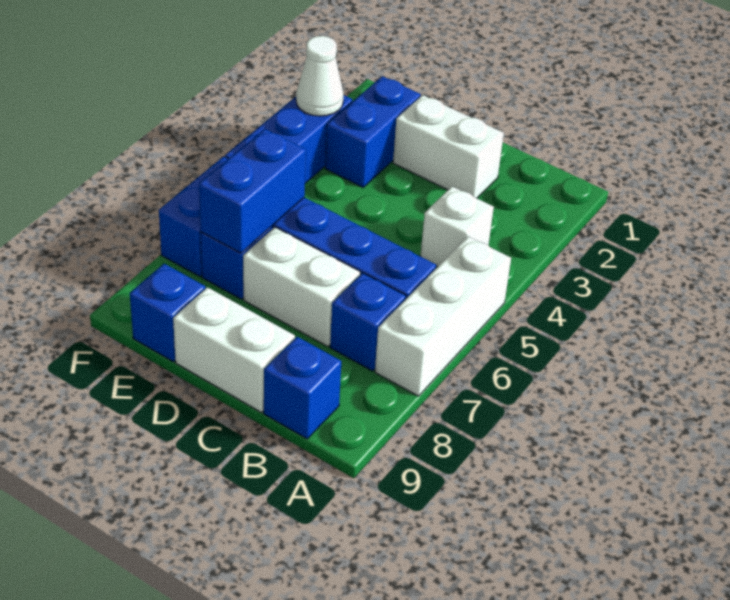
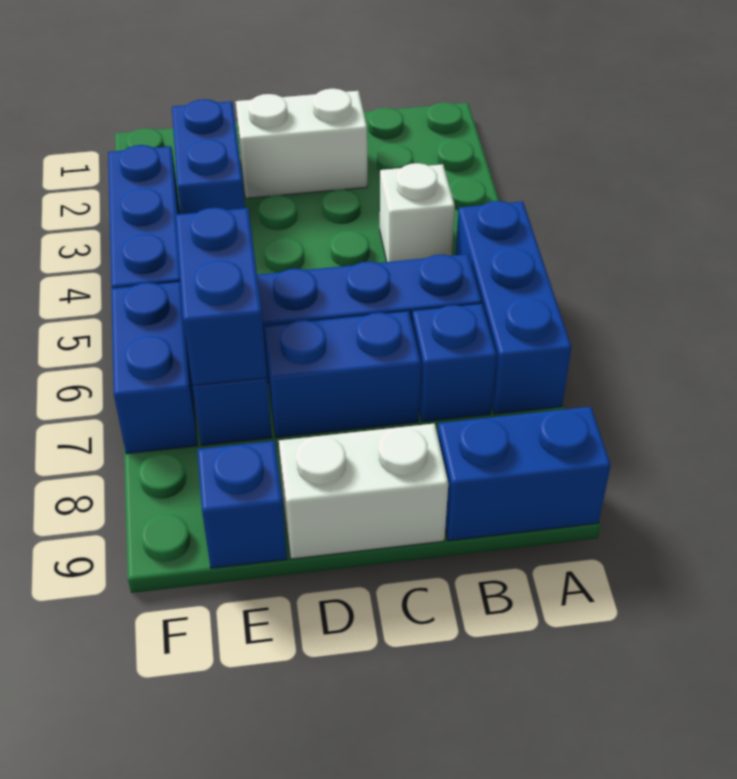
white brick A5:A7 level 1 -> blue brick A5:A7 level 1
blue brick B9 level 1 -> blue brick A9:B9 level 1
white brick C7:D7 level 1 -> blue brick C7:D7 level 1
white cone F3 level 2 -> none

